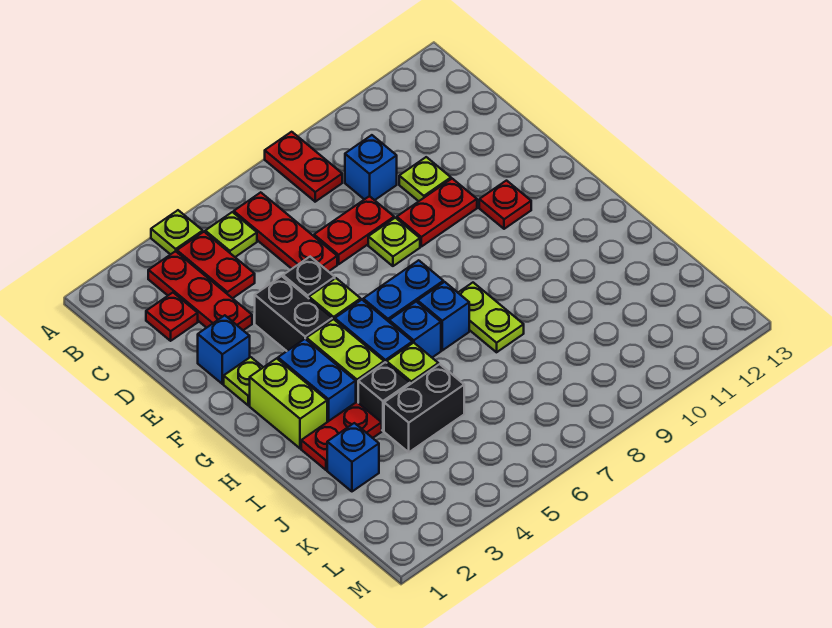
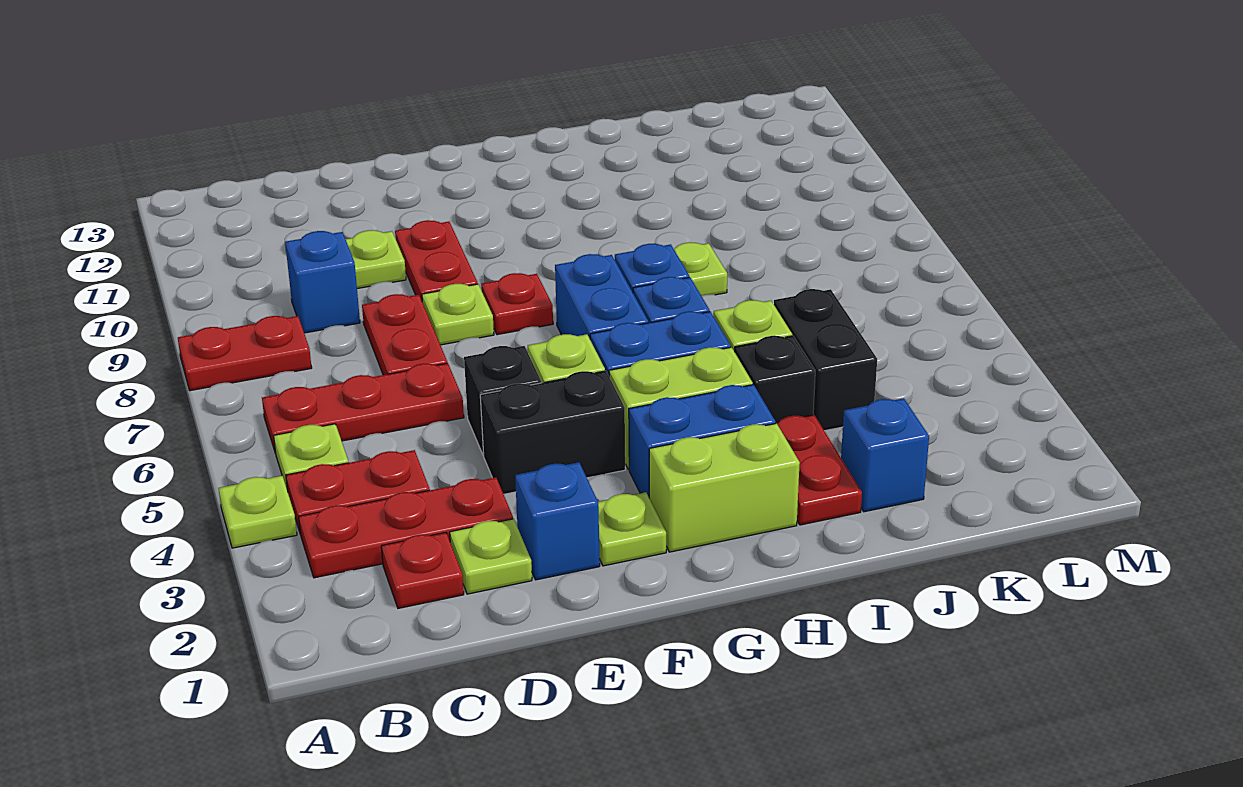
none -> lime plate D2 level 1
red plate F11 level 1 -> red plate F8 level 1

